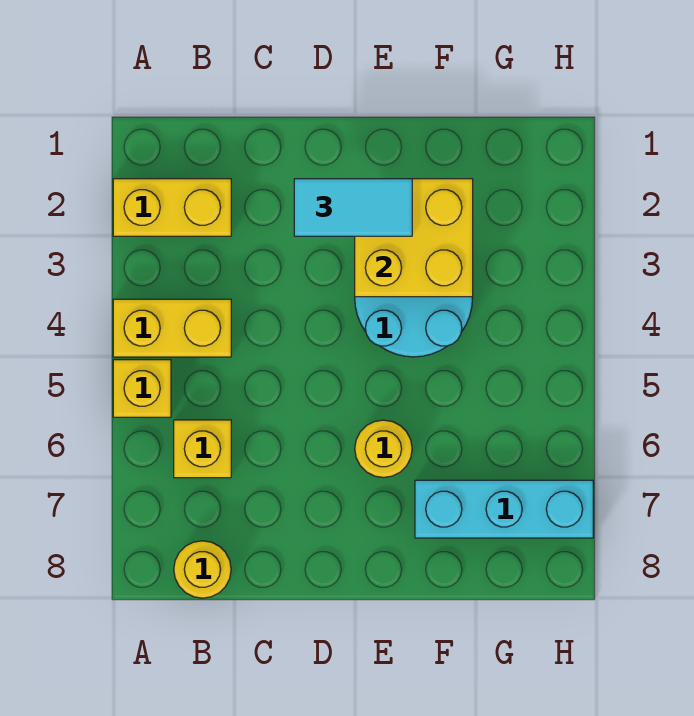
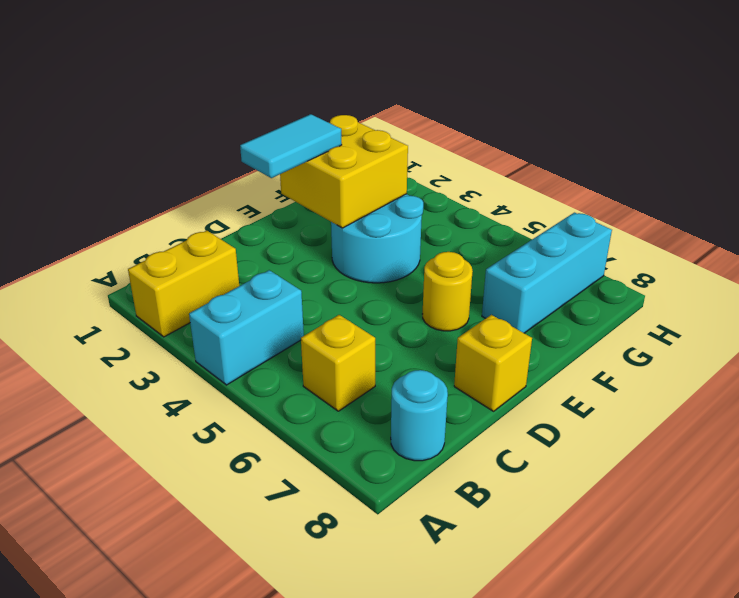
yellow brick A4:B4 level 1 -> cyan brick A4:B4 level 1
yellow brick A5 level 1 -> yellow brick D8 level 1
yellow round brick B8 level 1 -> cyan round brick B8 level 1

